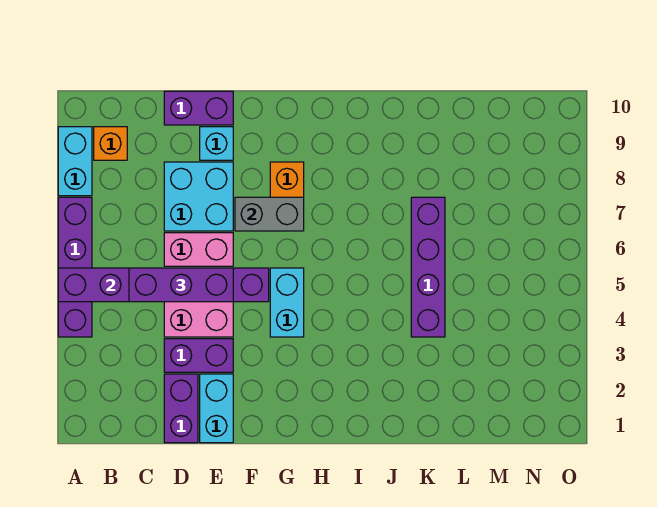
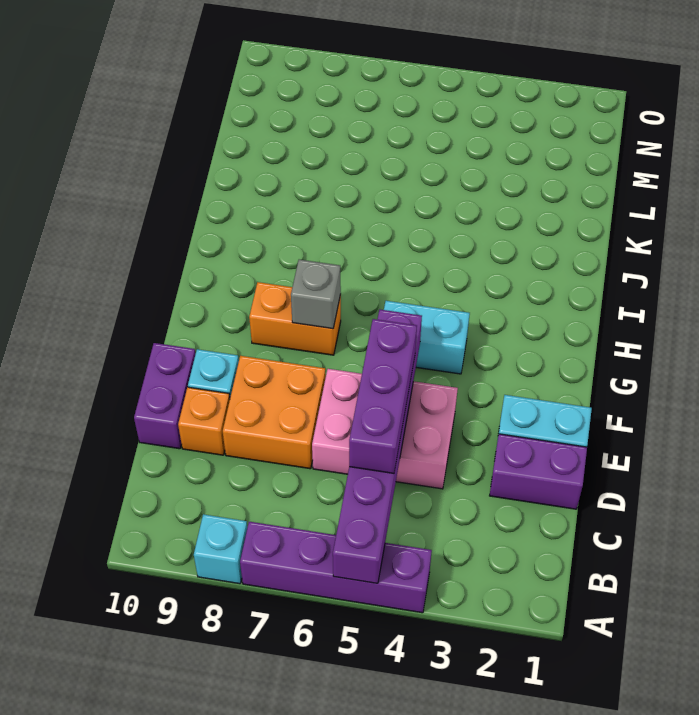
cyan brick A8:A9 level 1 -> cyan brick A8 level 1
orange brick B9 level 1 -> orange brick D9 level 1
purple brick D3:E3 level 1 -> none
cyan brick D7:E8 level 1 -> orange brick D7:E8 level 1
grey brick F7:G7 level 2 -> grey brick G7 level 2
purple brick K4:K7 level 1 -> none

